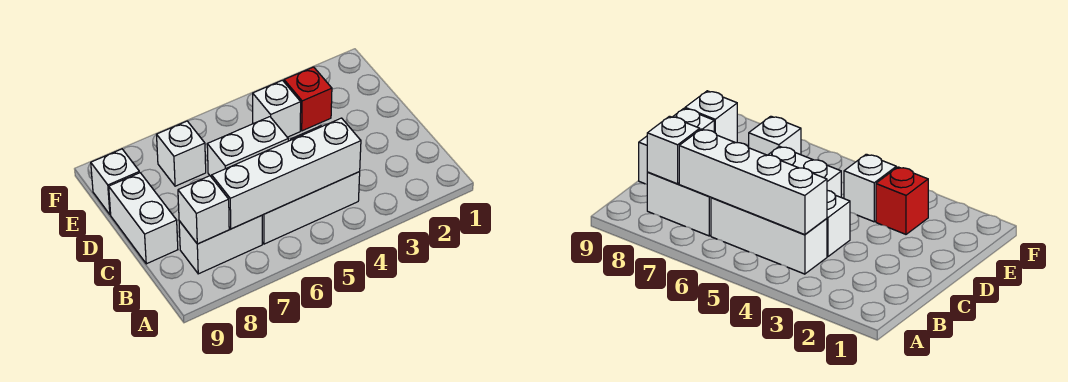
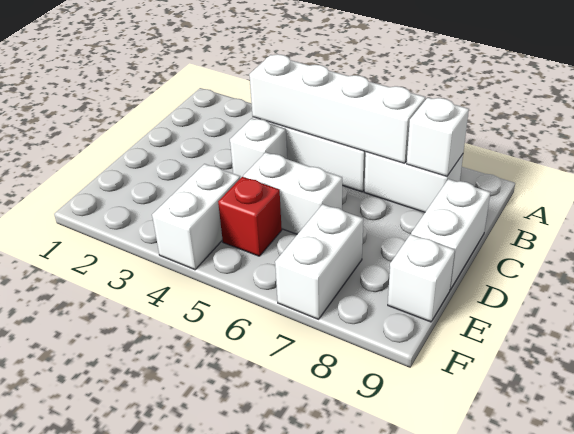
red brick E3 level 1 -> red brick E5 level 1
white brick E4 level 1 -> white brick E4:F4 level 1
white brick E7 level 1 -> white brick E7:F7 level 1

